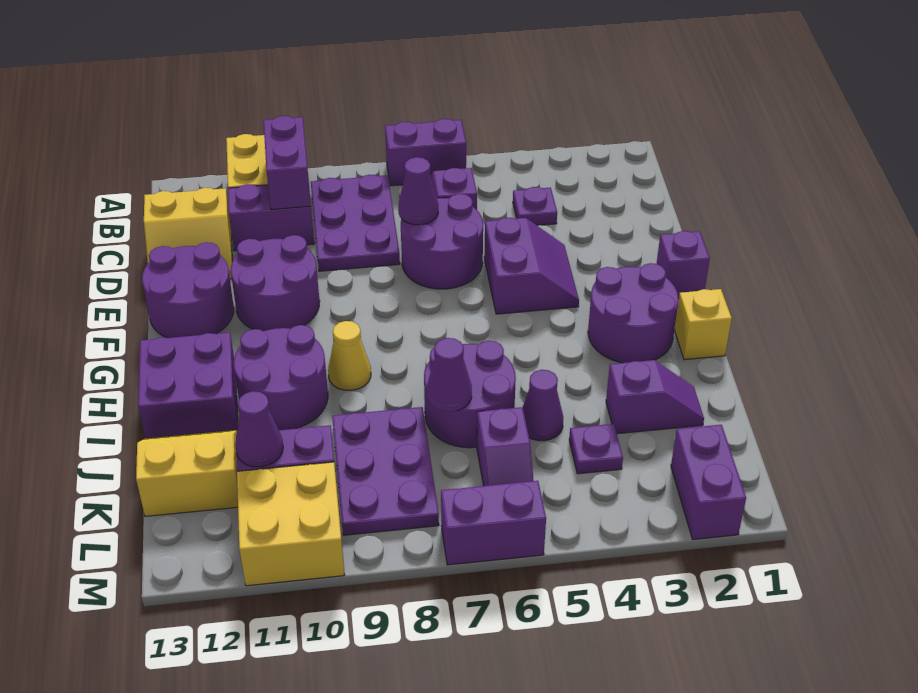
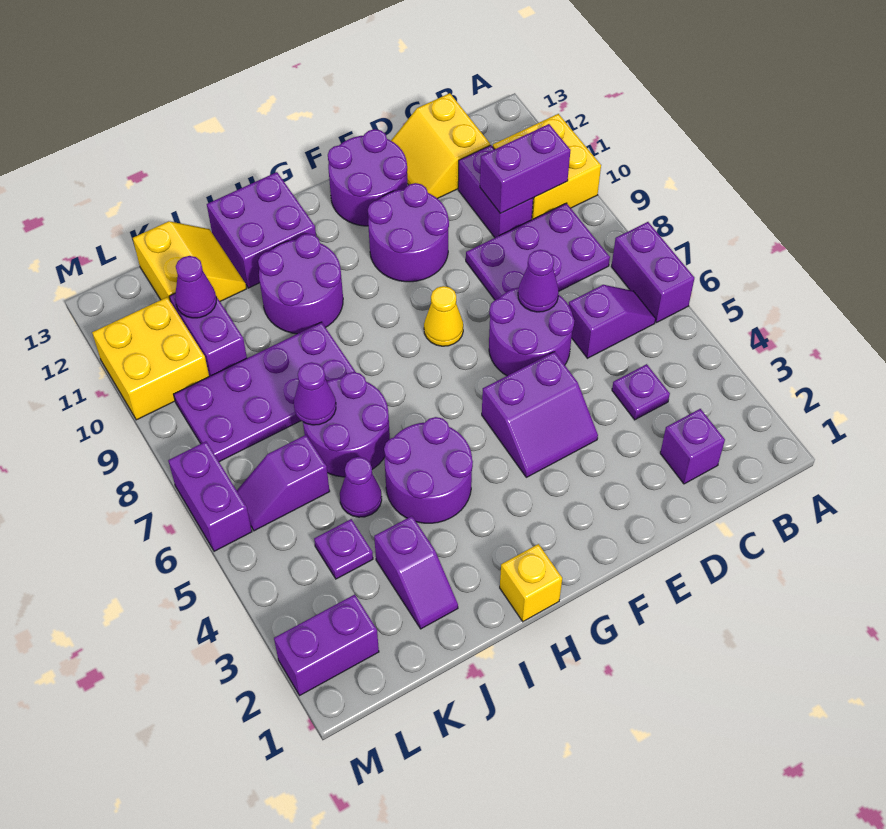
purple brick F1 level 1 -> purple brick C2 level 1
purple round brick G2:H3 level 1 -> purple round brick H4:I5 level 1
yellow cone H9 level 1 -> yellow cone F8 level 1
purple plate J8:L9 level 1 -> purple plate I8:L9 level 1

